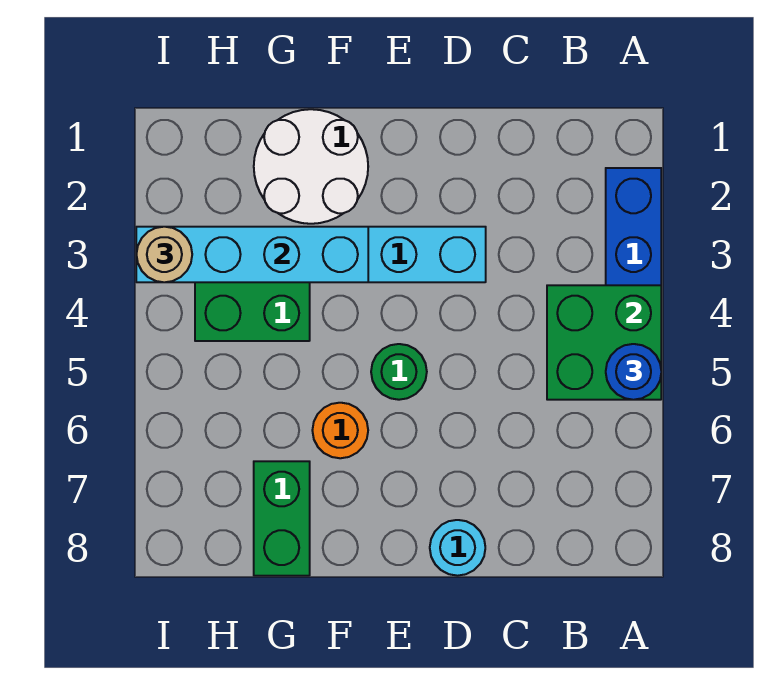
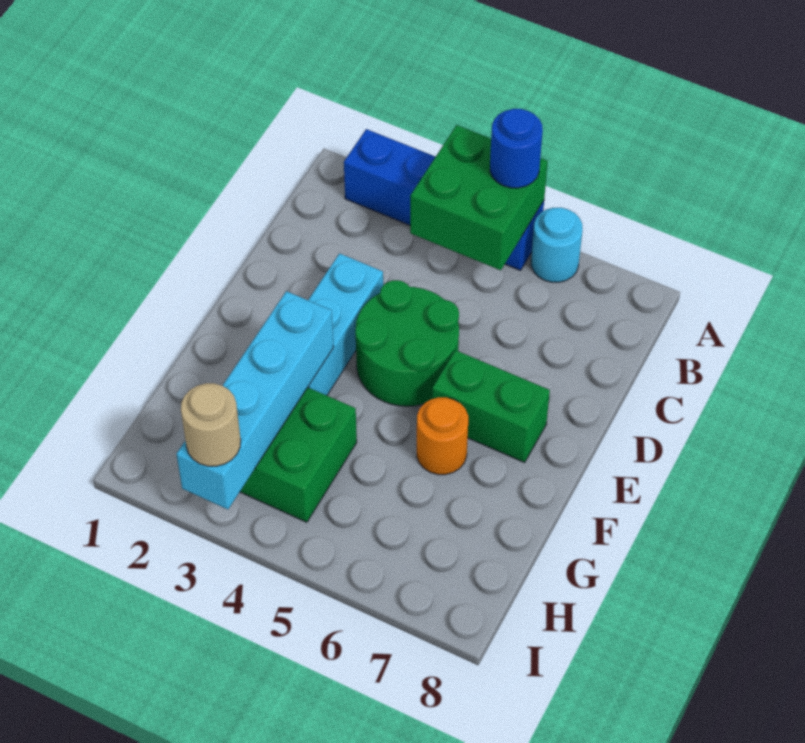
cyan round brick D8 level 1 -> cyan round brick A6 level 1
green round brick E5 level 1 -> green round brick D4:E5 level 1
white round brick F1:G2 level 1 -> none
green brick G7:G8 level 1 -> green brick E6:E7 level 1

